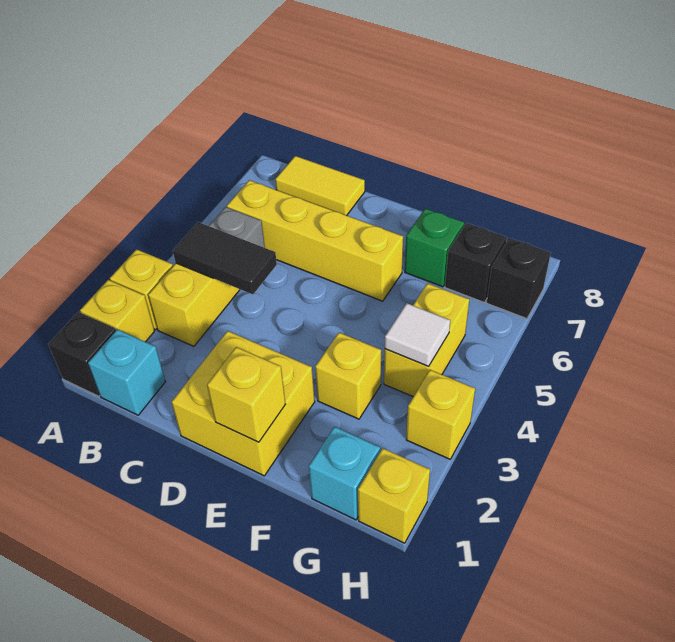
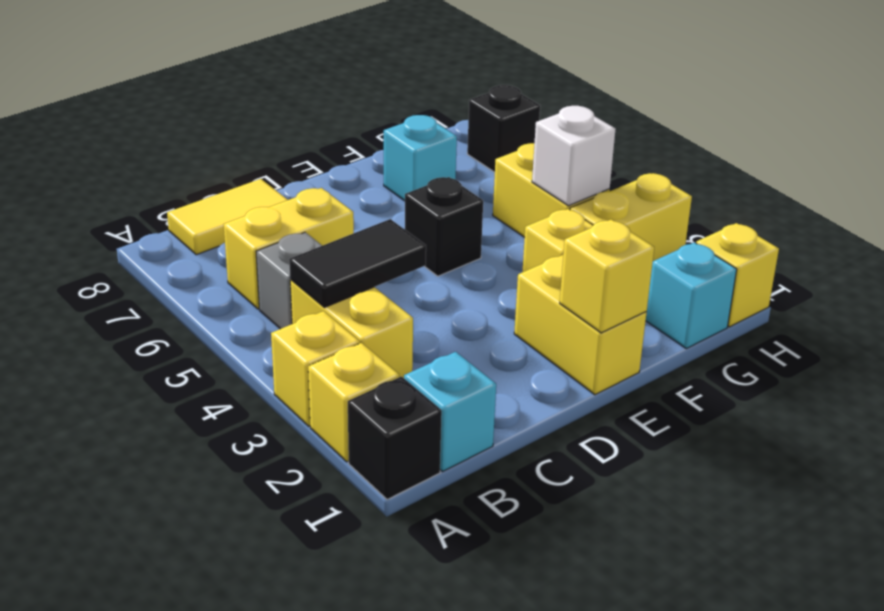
yellow brick B6:E6 level 1 -> yellow brick B6:C6 level 1
yellow brick D1:E2 level 1 -> yellow brick E1:E2 level 1
green brick F7 level 1 -> cyan brick F7 level 1
white tile G4 level 2 -> white brick G4 level 2
black brick G7 level 1 -> black brick E5 level 1
yellow brick H3 level 1 -> yellow brick G3:H3 level 1

